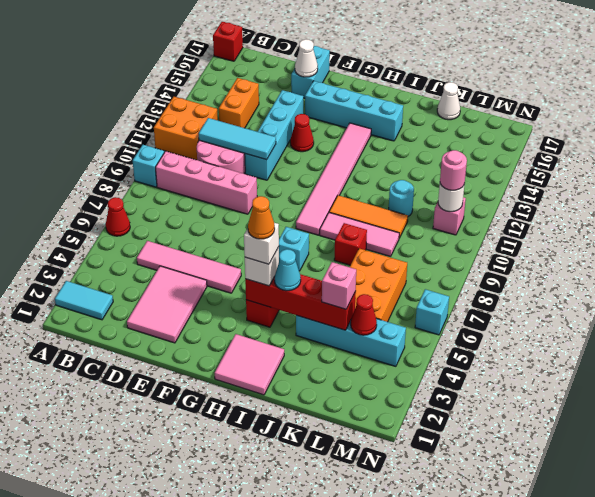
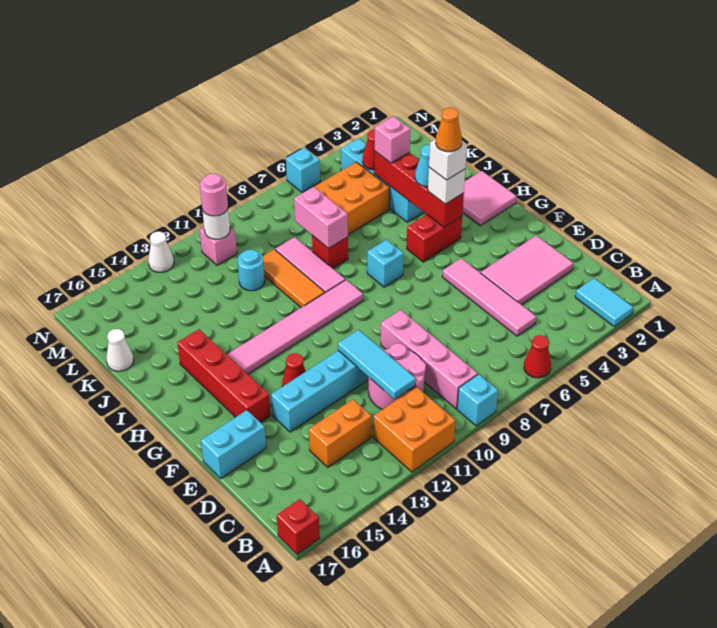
white cone E16 level 2 -> white cone N13 level 1
cyan brick F15:I15 level 1 -> red brick F15:I15 level 1
none -> pink brick J8:K8 level 2

